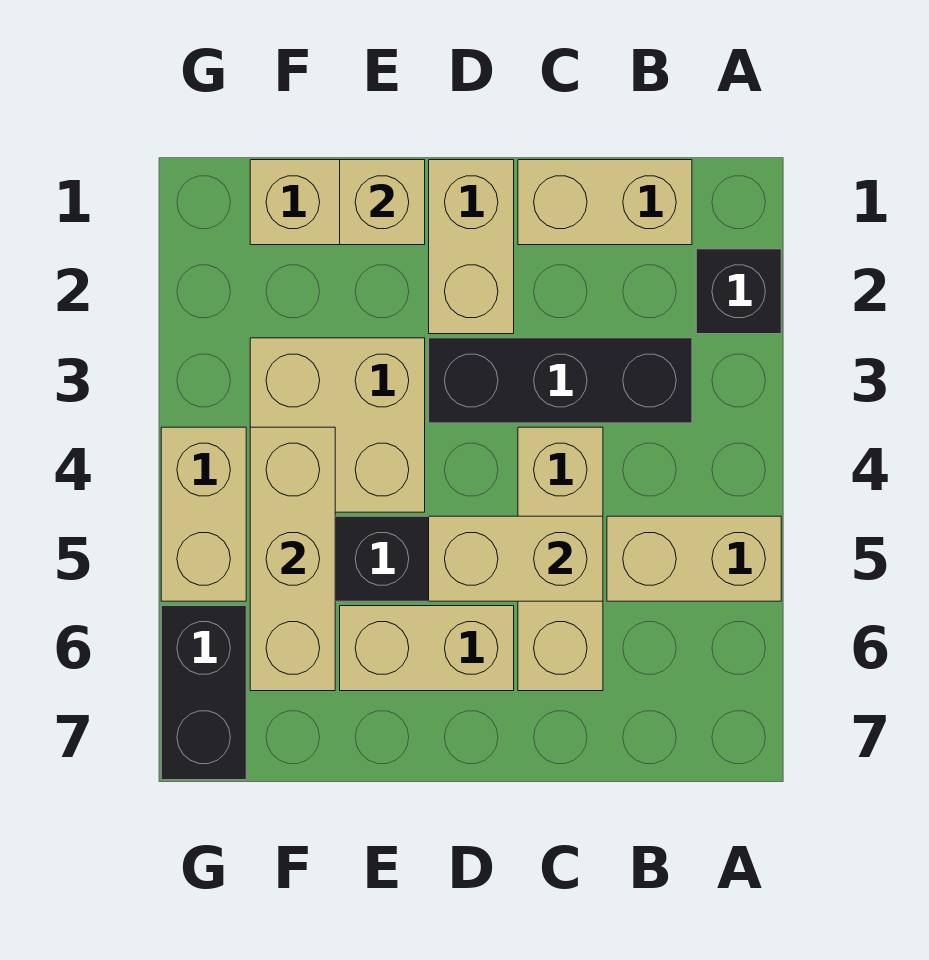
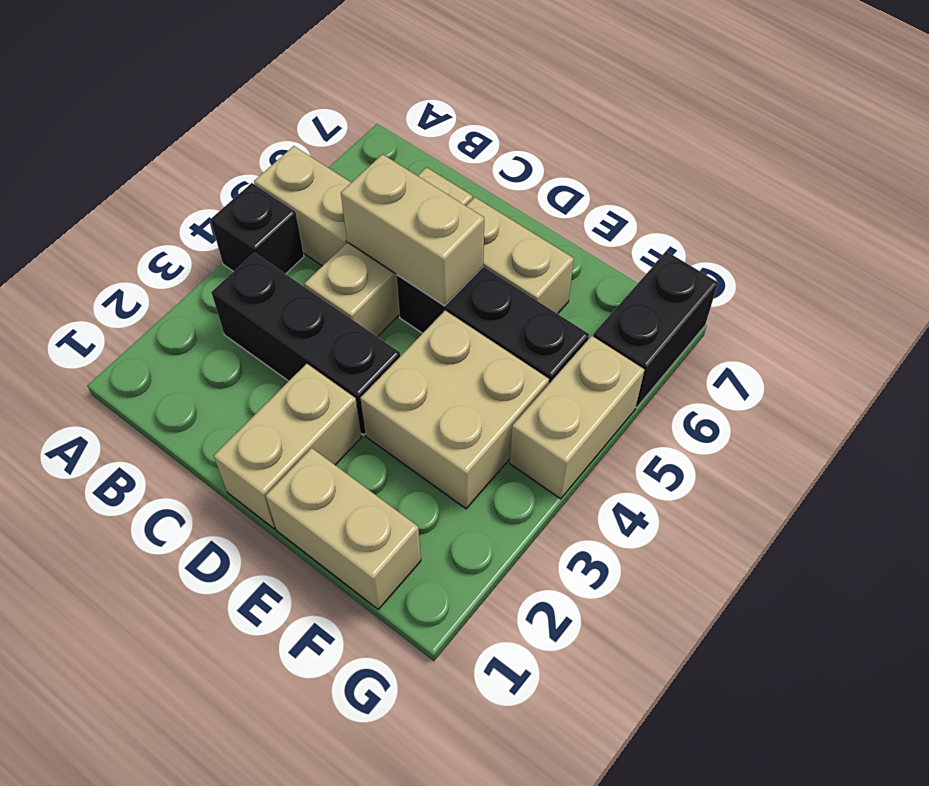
black brick A2 level 1 -> black brick A4 level 1
tan brick B1:C1 level 1 -> none
tan brick E1 level 2 -> none
tan brick F4:F6 level 2 -> none

